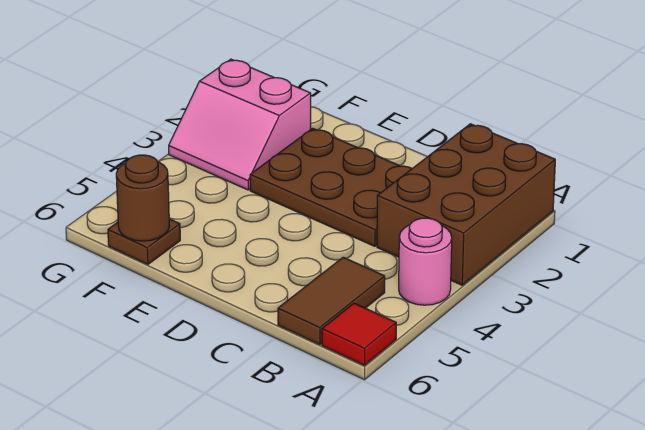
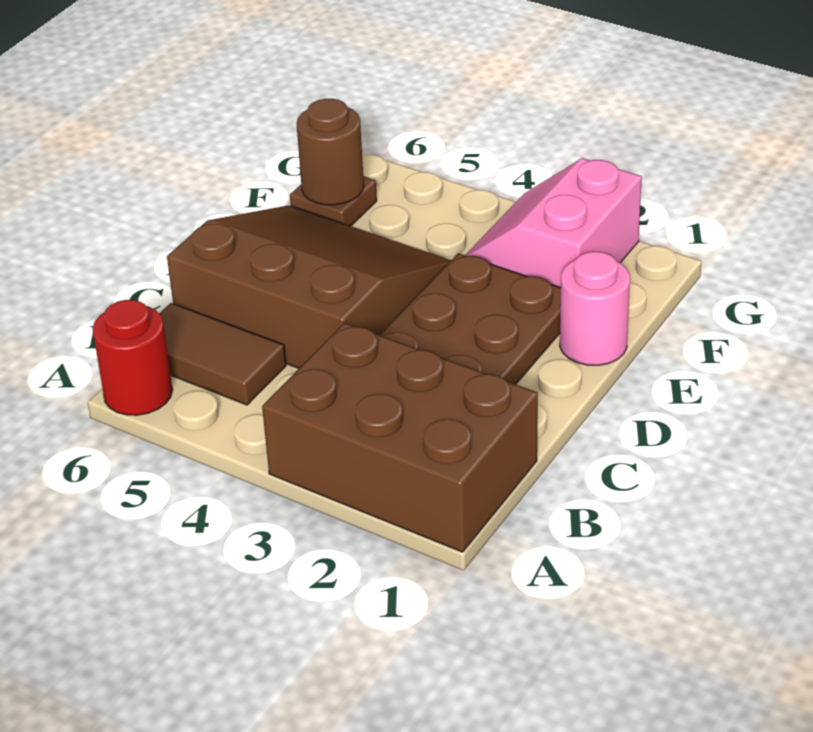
pink round brick A4 level 1 -> pink round brick E1 level 1
red tile A6 level 1 -> red round brick A6 level 1
none -> brown slope C4:E6 level 1 top C

